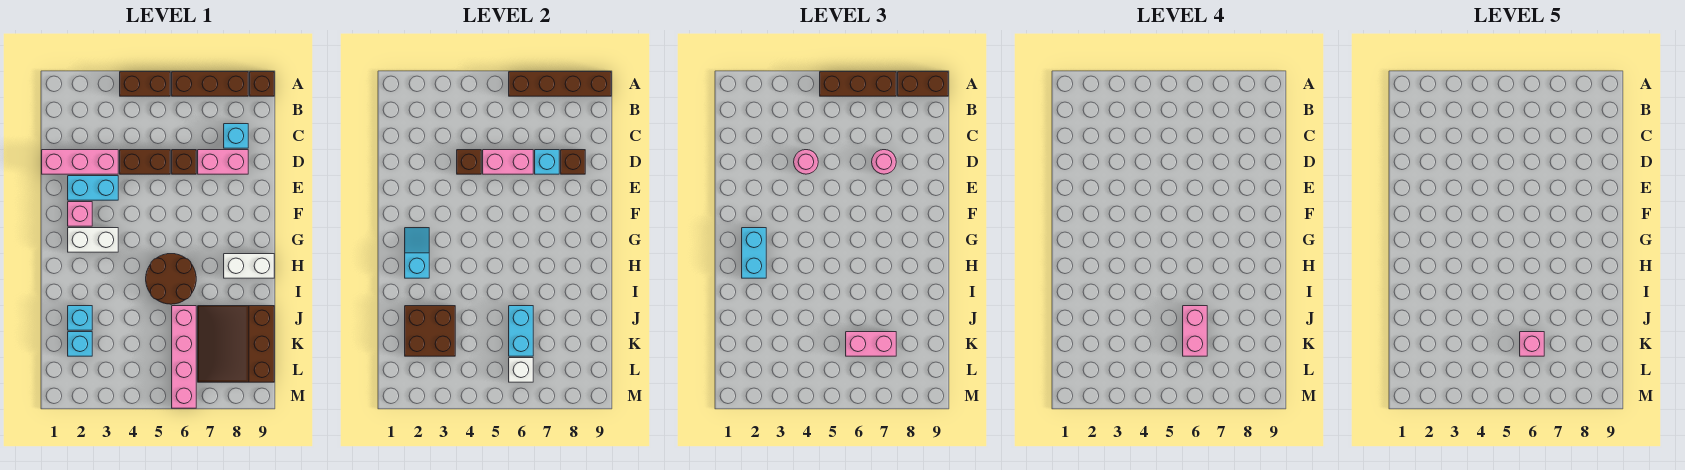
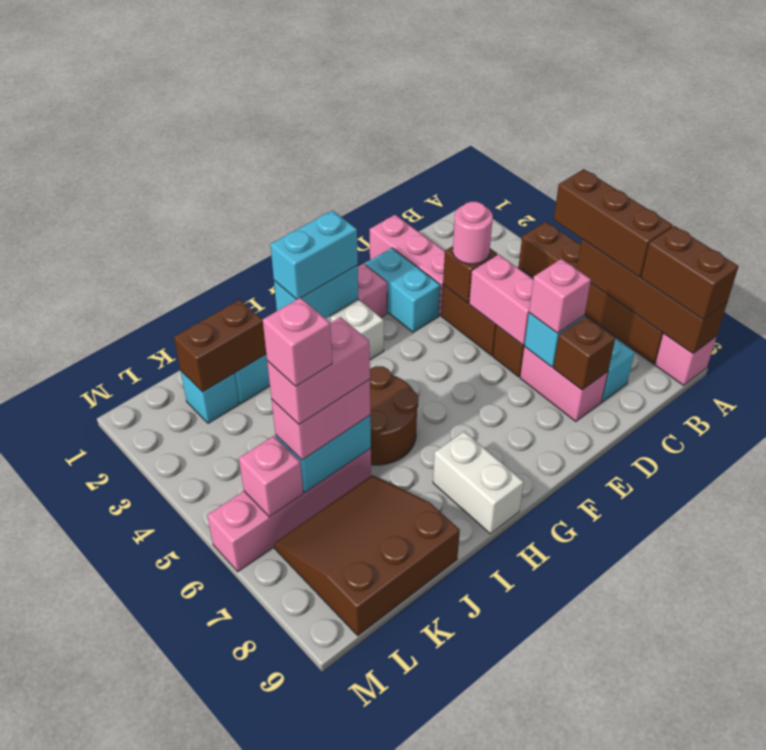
brown brick A9 level 1 -> pink brick A9 level 1
pink round brick D7 level 3 -> pink brick D7 level 3
cyan slope G2:H2 level 2 top H -> cyan brick G2:H2 level 2
brown brick J2:K3 level 2 -> brown brick J2:K2 level 2
pink brick K6:K7 level 3 -> pink brick J6:K6 level 3
white brick L6 level 2 -> pink brick L6 level 2

